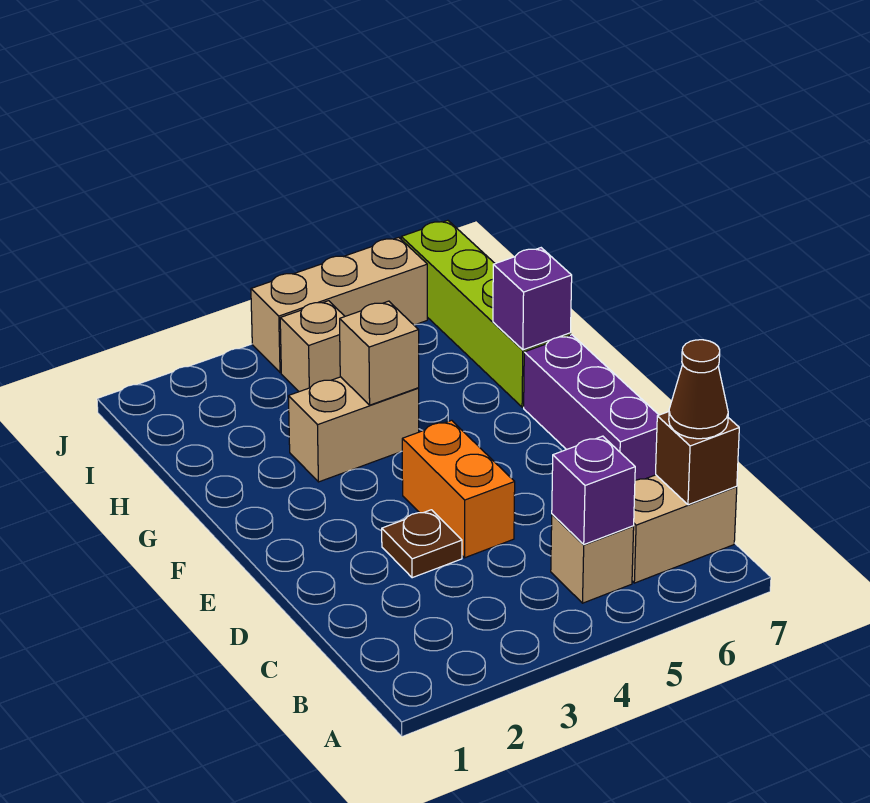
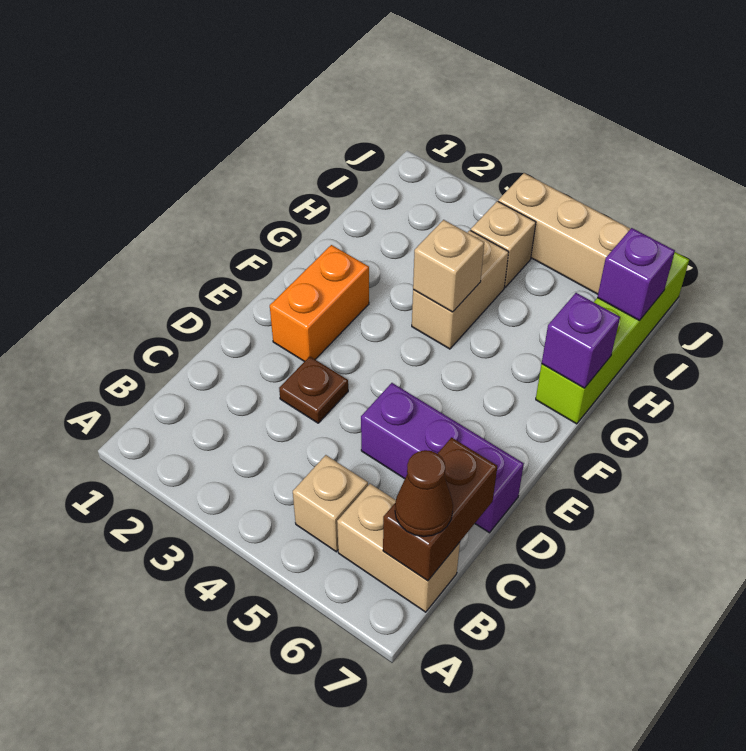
purple brick B5 level 2 -> purple brick I7 level 2
brown brick B7 level 2 -> brown brick B7:C7 level 2
orange brick D4:E4 level 1 -> orange brick E2:F2 level 1
purple brick D7:F7 level 1 -> purple brick D5:D7 level 1
tan brick G3:G4 level 1 -> tan brick G4:H4 level 1

